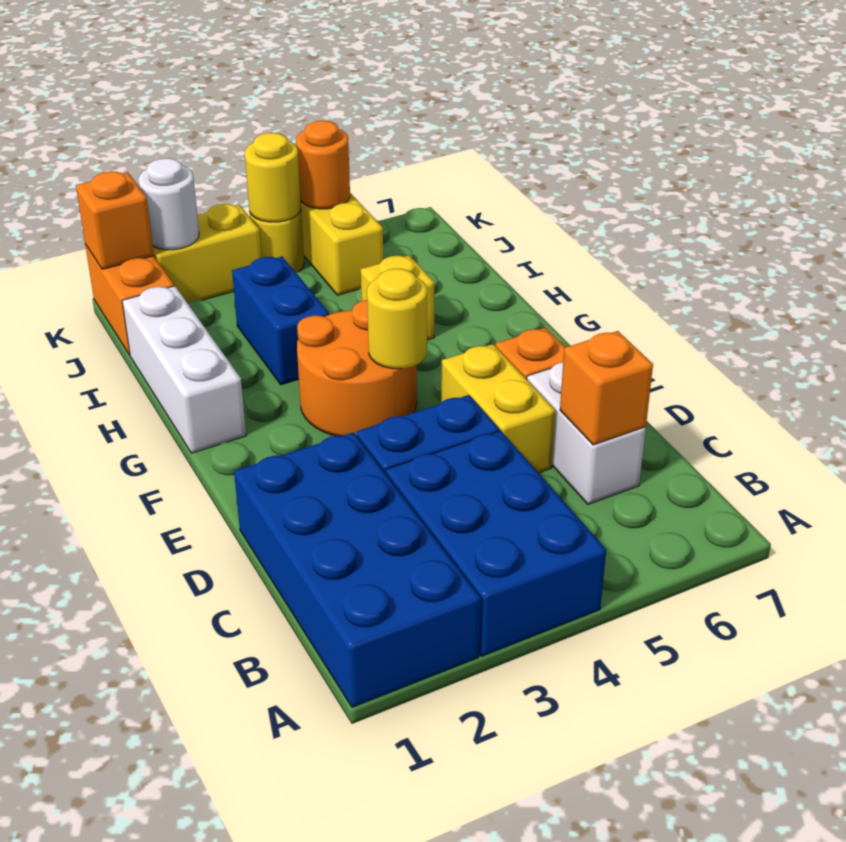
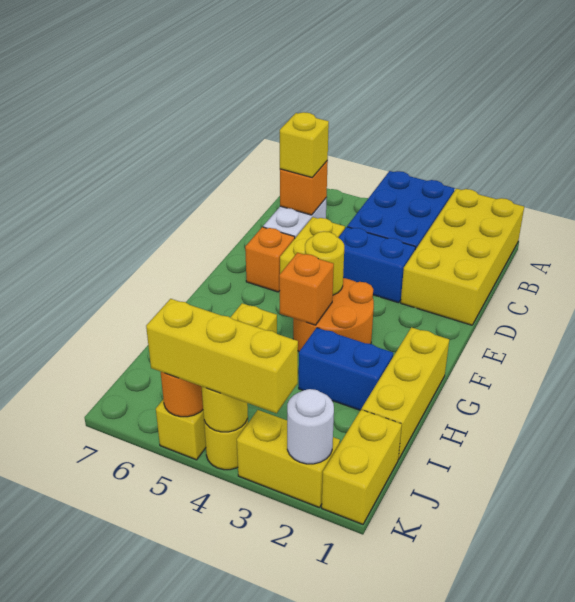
blue brick A1:D2 level 1 -> yellow brick A1:D2 level 1
none -> yellow brick C6 level 3
white brick G1:I1 level 1 -> yellow brick G1:I1 level 1
blue brick H3:I3 level 1 -> blue brick H2:H3 level 1
orange brick J1:K1 level 1 -> yellow brick J1:K1 level 1
orange brick K1 level 2 -> orange brick G4 level 2
none -> yellow brick K3:K5 level 3

